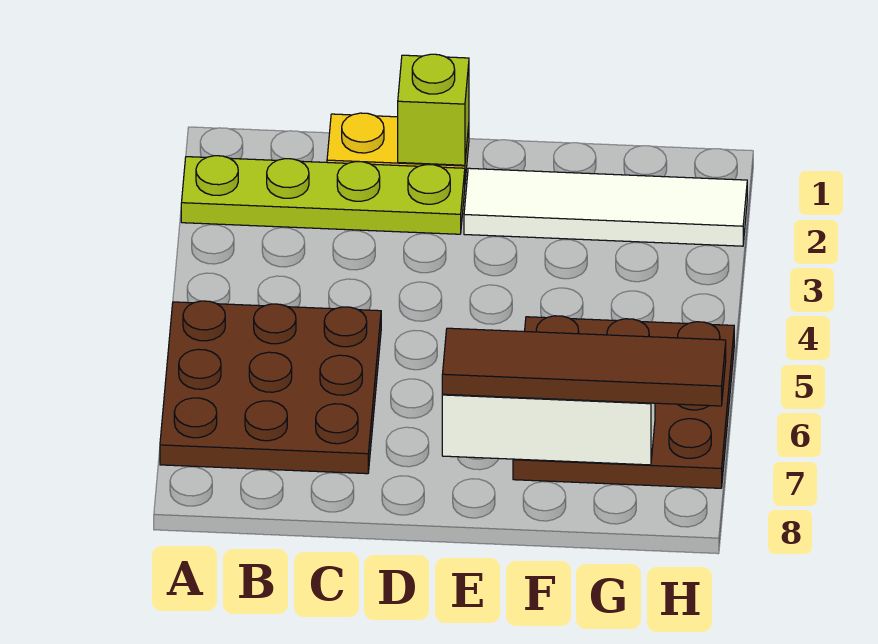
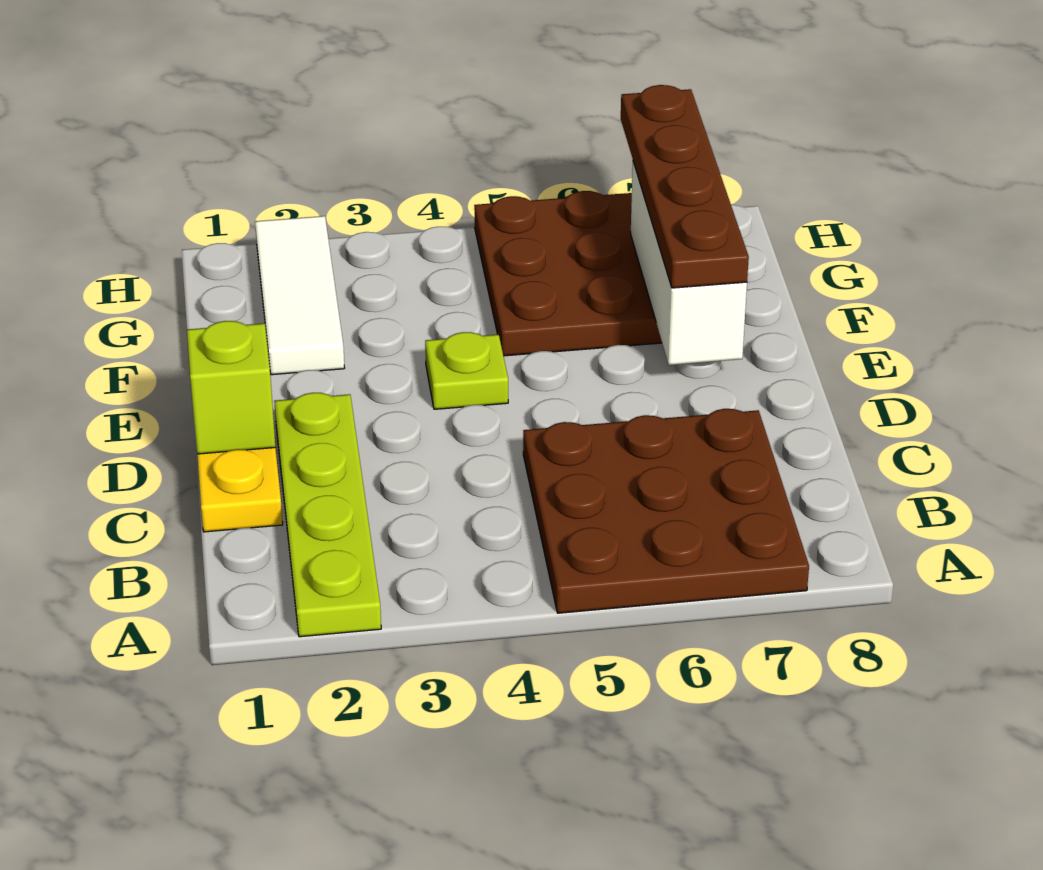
white tile E2:H2 level 1 -> white tile F2:H2 level 1
none -> lime plate E4 level 1
brown tile E7:H7 level 3 -> brown plate E7:H7 level 3

